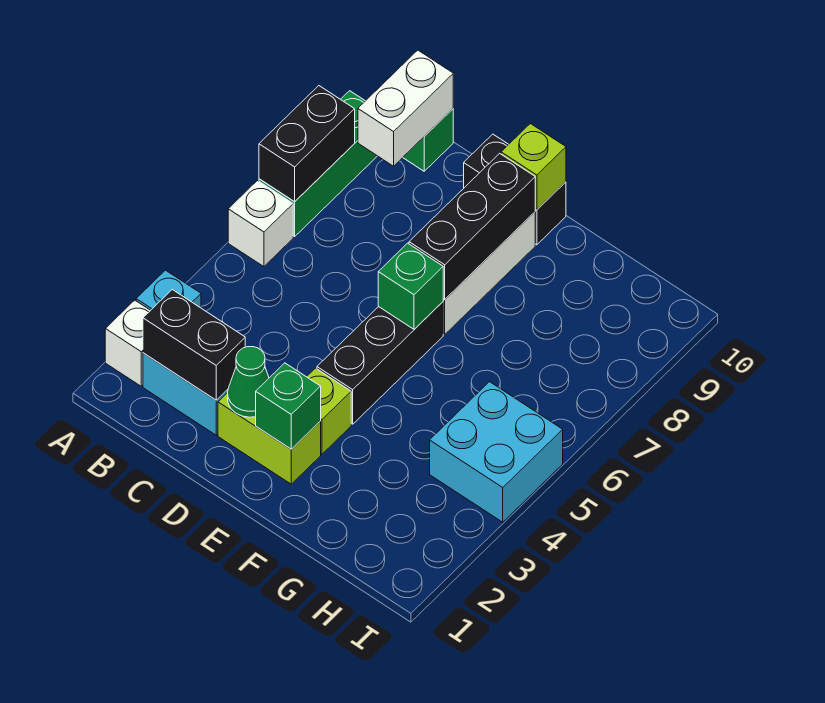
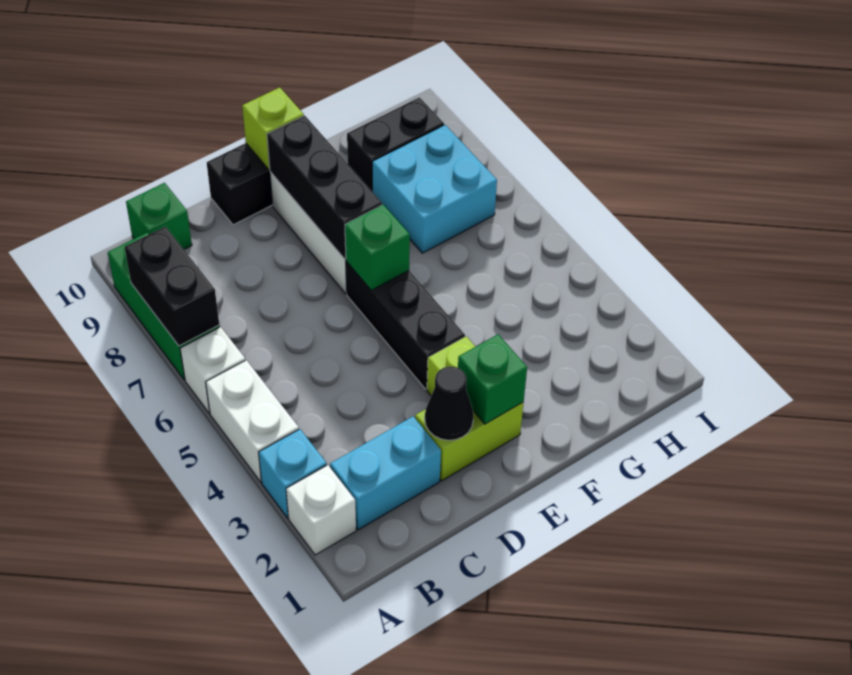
black brick B2:C2 level 2 -> black brick G9:H9 level 1
white brick B9:B10 level 2 -> white brick A4:A5 level 1
green cone D2 level 2 -> black cone D2 level 2
cyan brick H4:I5 level 1 -> cyan brick G7:H8 level 1

